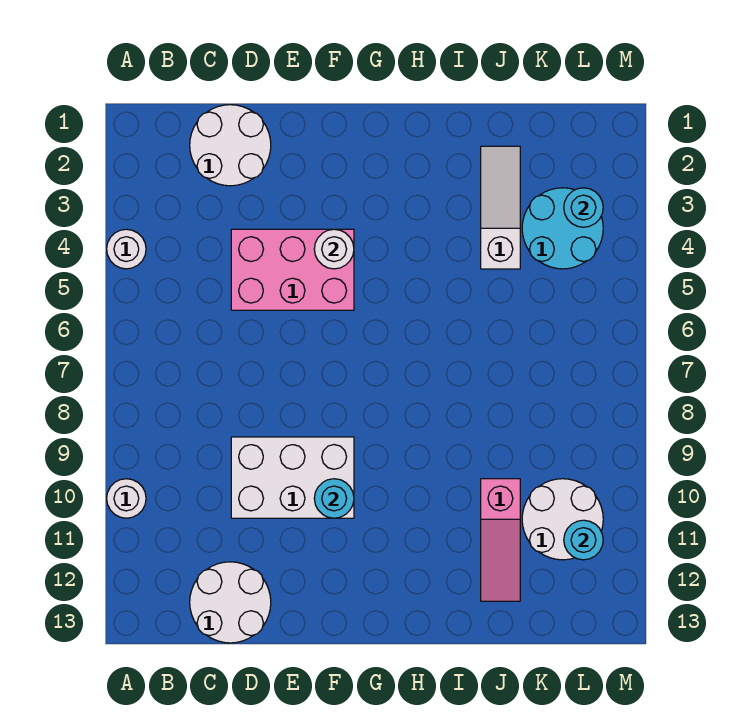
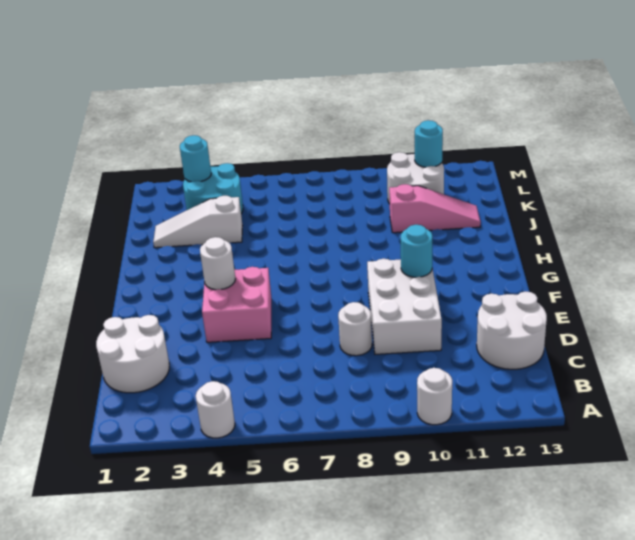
pink brick D4:F5 level 1 -> pink brick E4:F5 level 1
none -> white round brick D8 level 1

